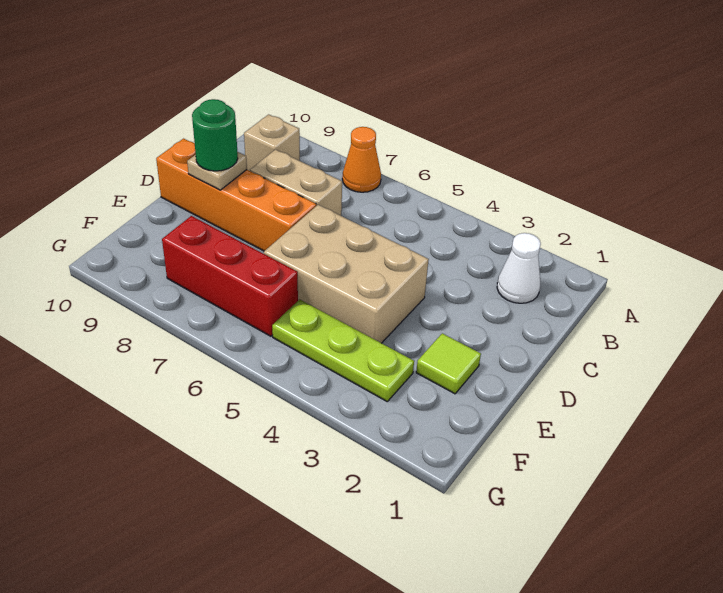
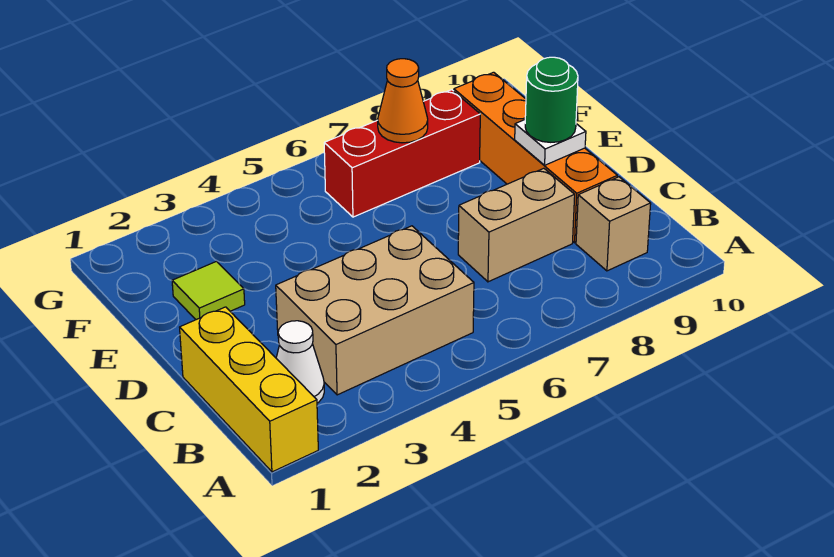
none -> yellow brick A1:C1 level 1
orange cone A7 level 1 -> orange cone F7 level 2
tan brick D4:E6 level 1 -> tan brick B3:C5 level 1
orange brick D7:D10 level 1 -> orange brick C9:F9 level 1
tan plate D9 level 2 -> white plate D9 level 2
lime plate F3:F5 level 1 -> none

